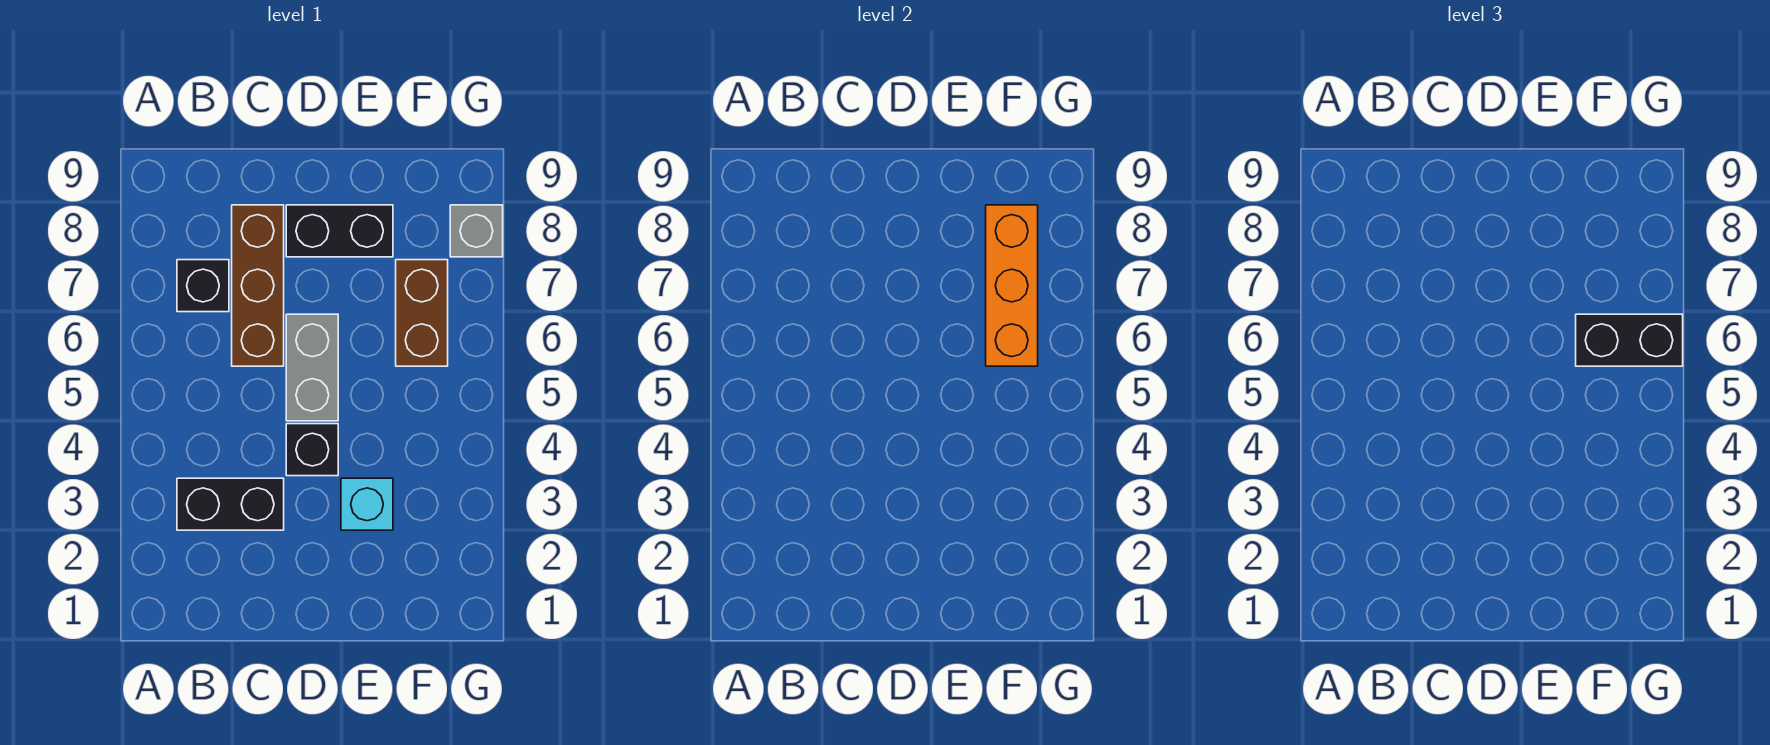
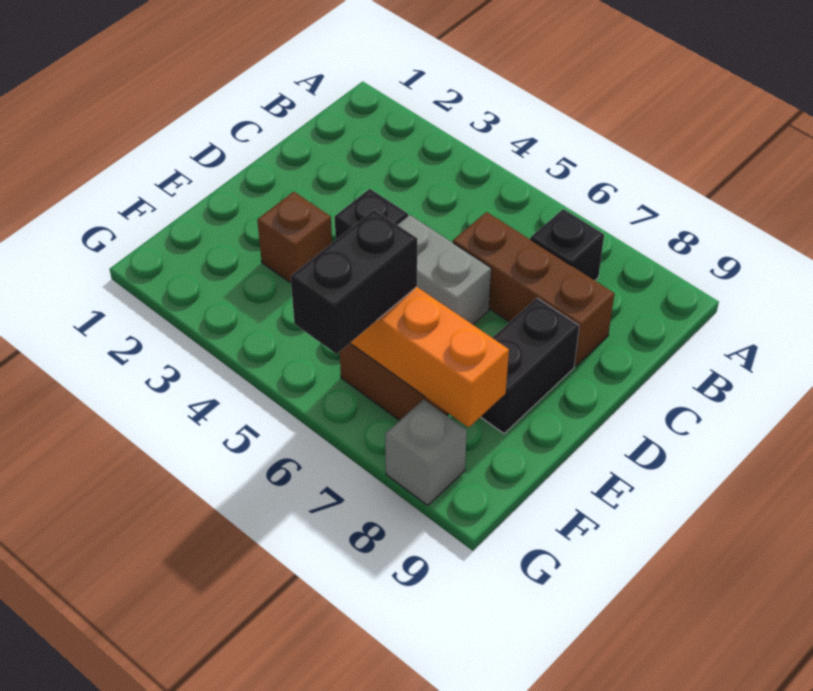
black brick B3:C3 level 1 -> none
cyan brick E3 level 1 -> brown brick E3 level 1

